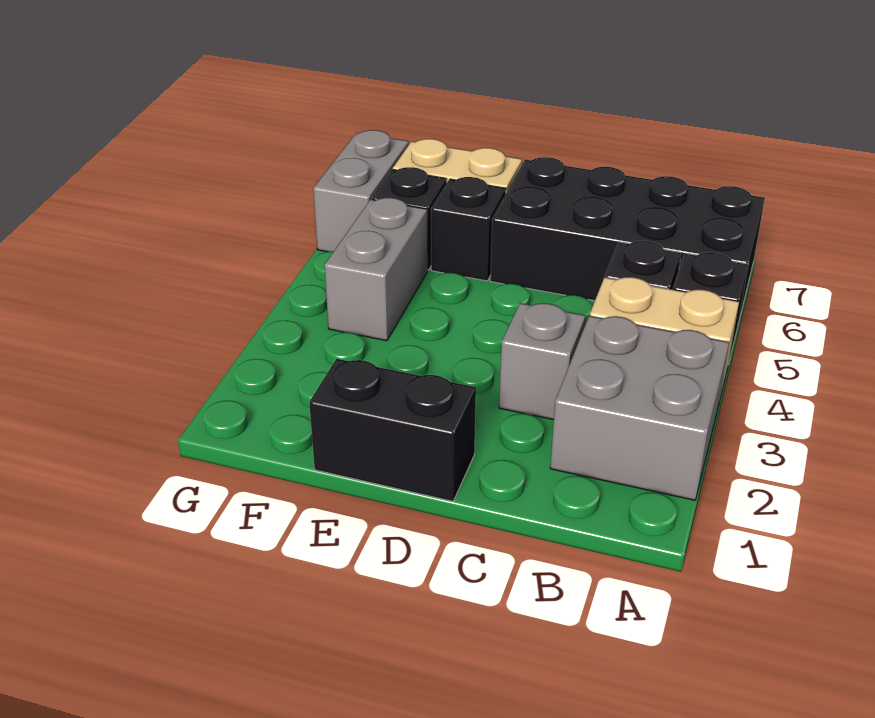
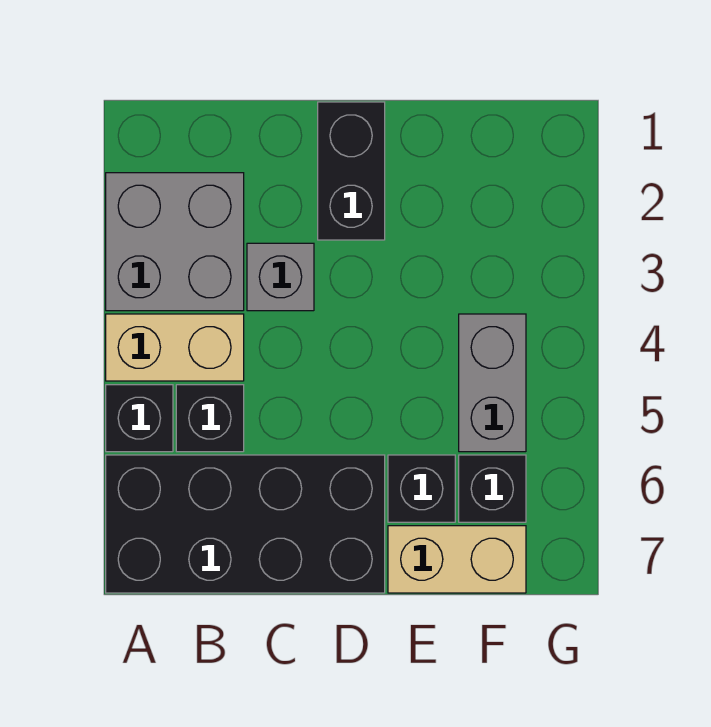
black brick D1:E1 level 1 -> black brick D1:D2 level 1
grey brick G6:G7 level 1 -> none

